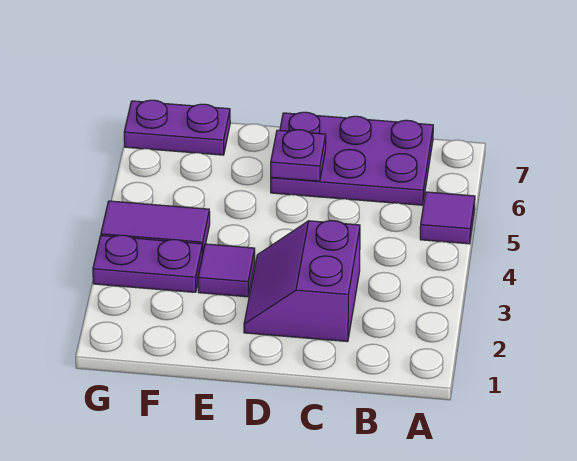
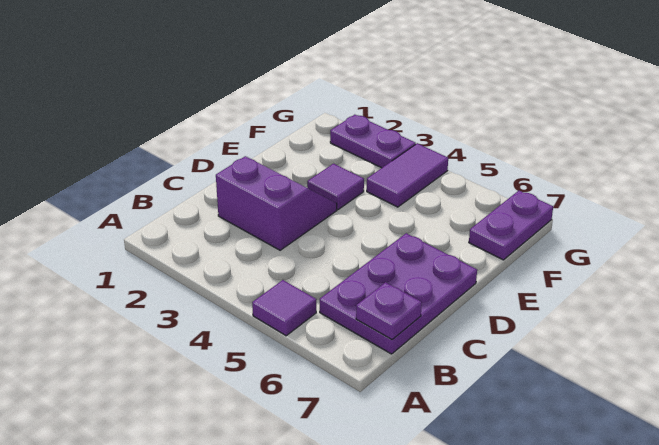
purple plate D6 level 2 -> purple plate B7 level 2
purple plate F3:G3 level 1 -> purple plate G2:G3 level 1

